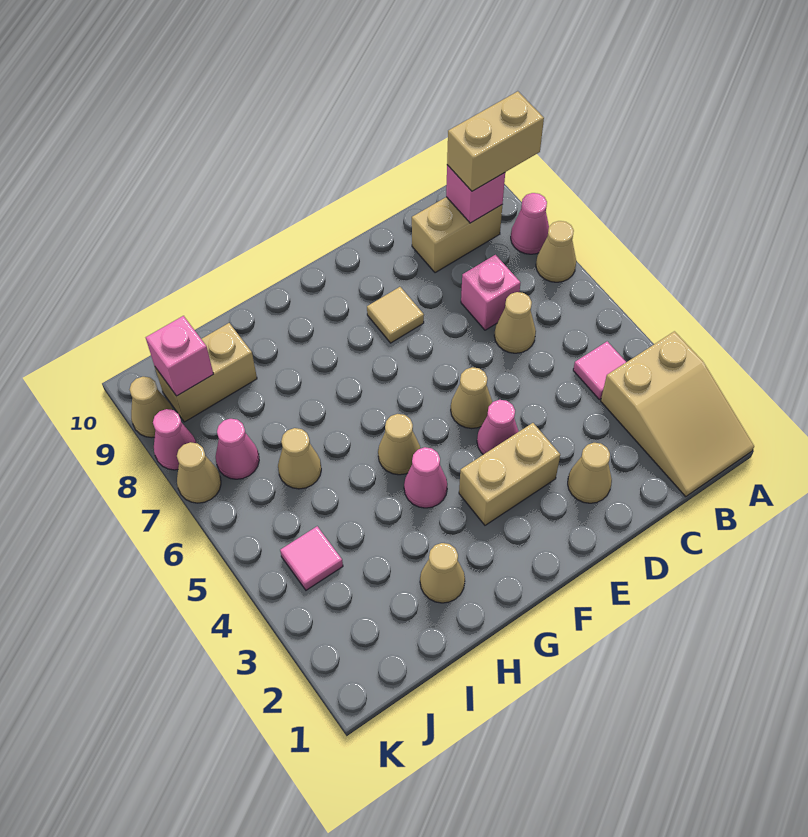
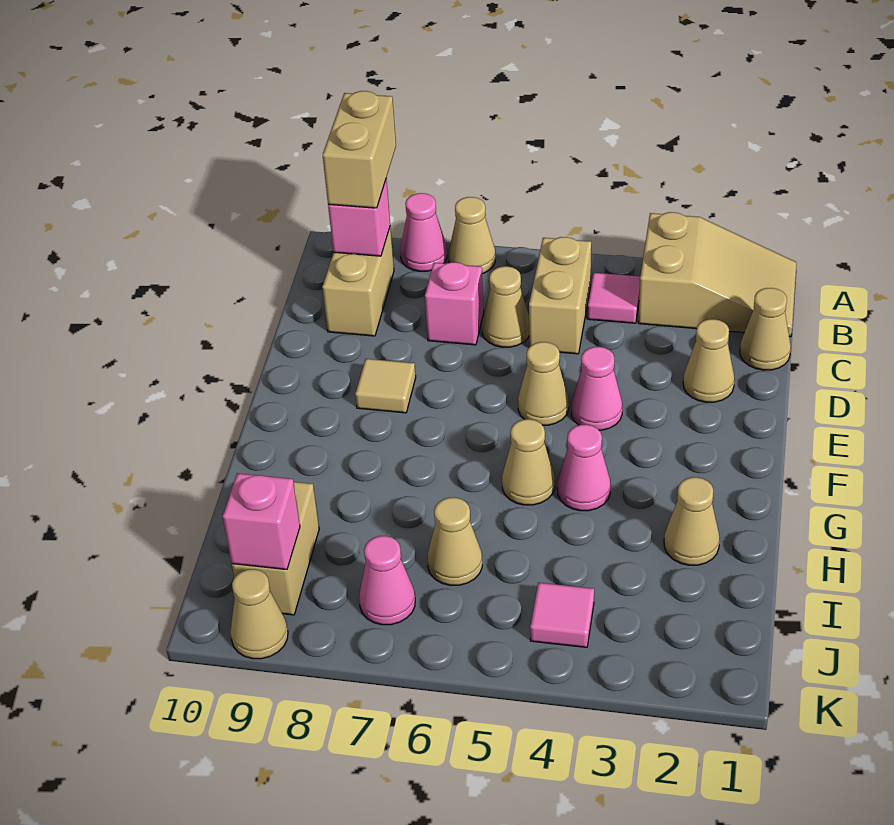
tan brick E3:F3 level 1 -> tan brick B5:C5 level 1
tan cone K7 level 1 -> tan cone C1 level 1
pink cone K8 level 1 -> none

